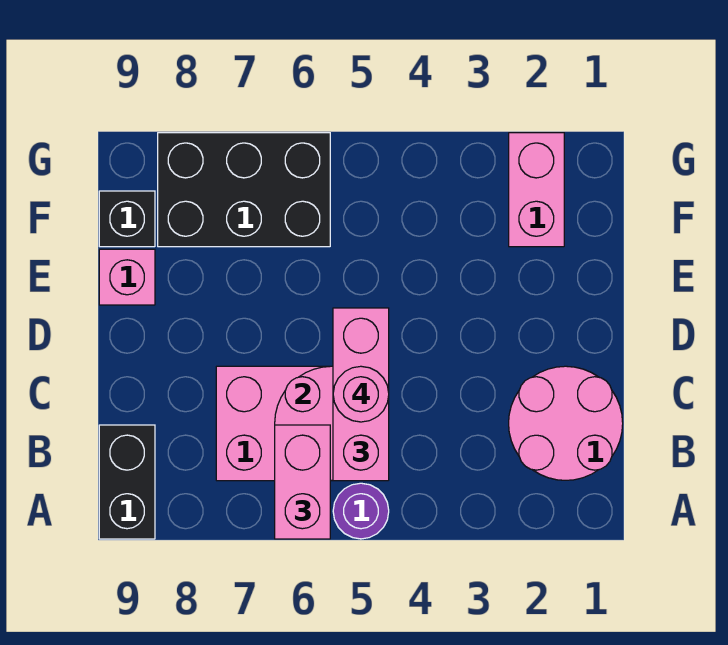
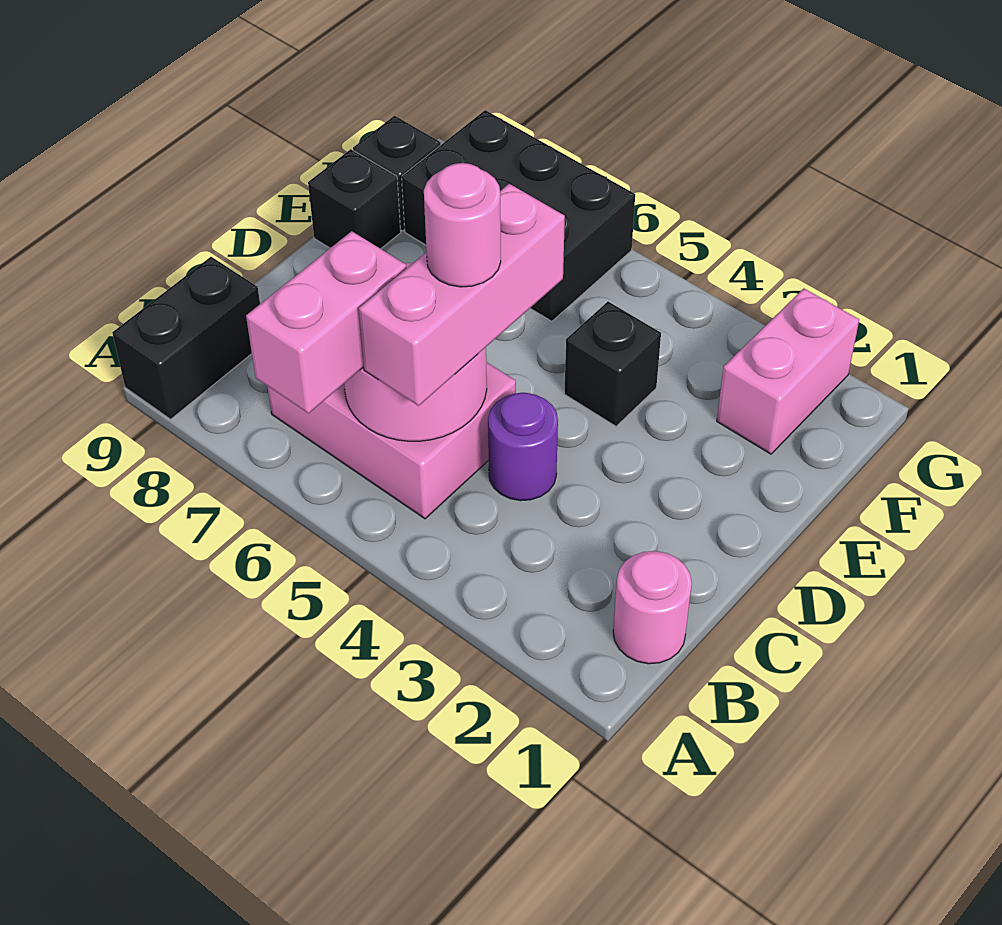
purple round brick A5 level 1 -> purple round brick C4 level 1
pink round brick B1:C2 level 1 -> pink round brick B1 level 1
none -> black brick E4 level 1
pink brick E9 level 1 -> black brick E9 level 1

